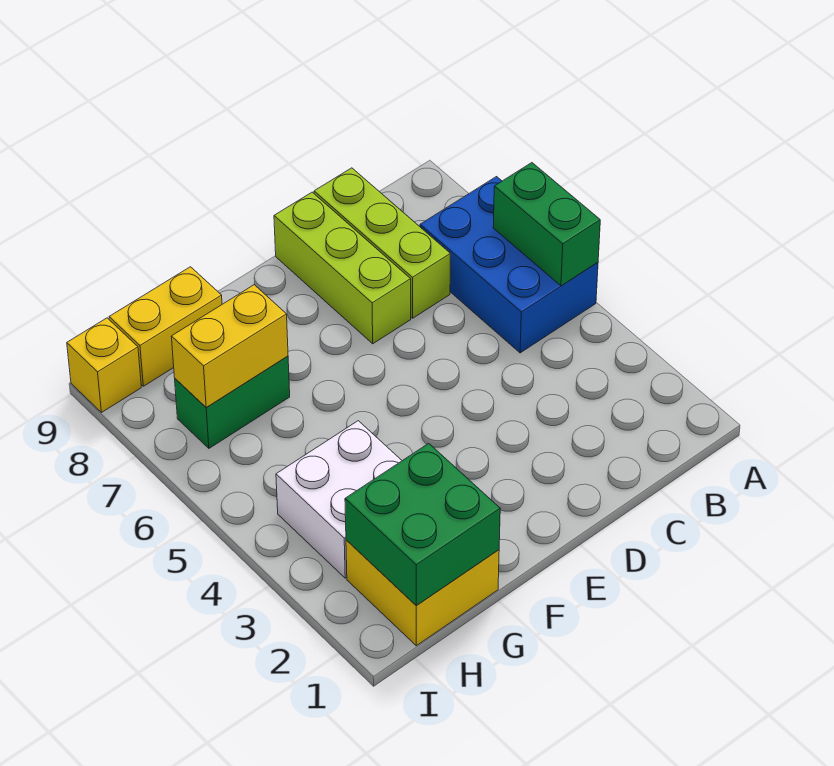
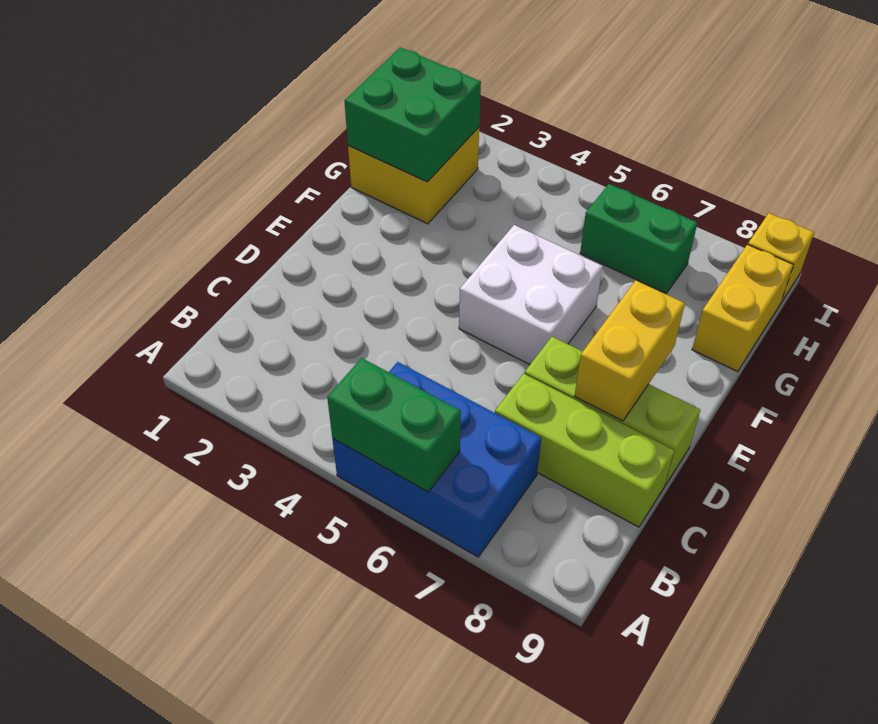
white brick G3:H4 level 1 -> white brick E5:F6 level 1
green brick G7:H7 level 1 -> green brick H6:H7 level 1
yellow brick G7:H7 level 2 -> yellow brick D8:E8 level 2

